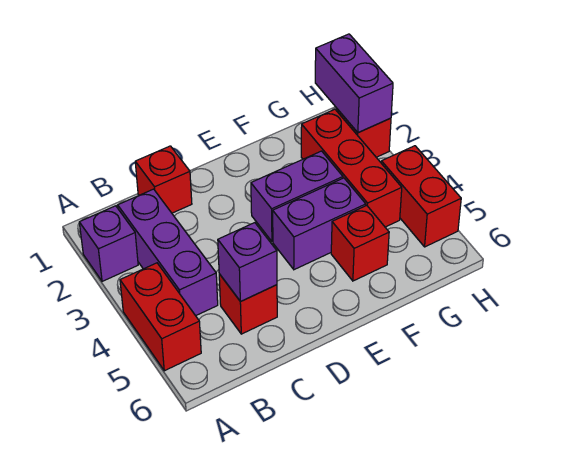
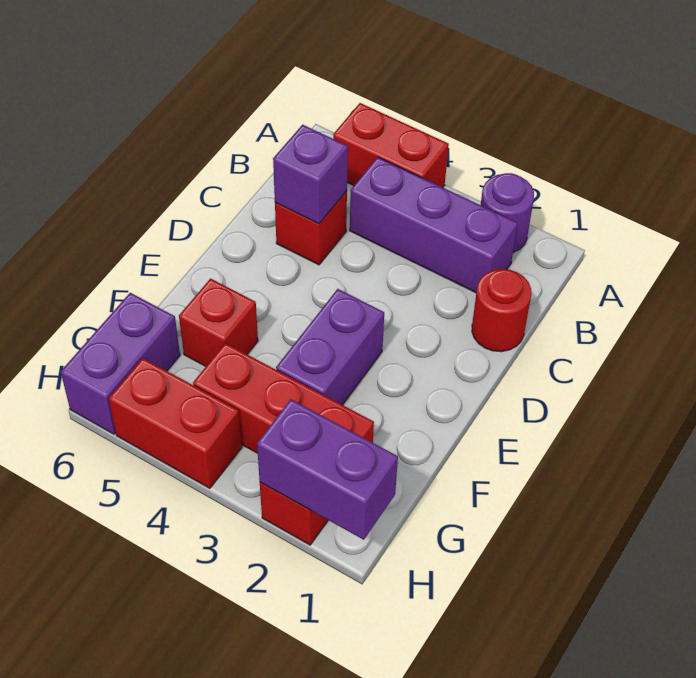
purple brick A2 level 1 -> purple round brick A2 level 1
red brick C1 level 1 -> red round brick C1 level 1
purple brick E4:F4 level 1 -> purple brick G6:H6 level 1

